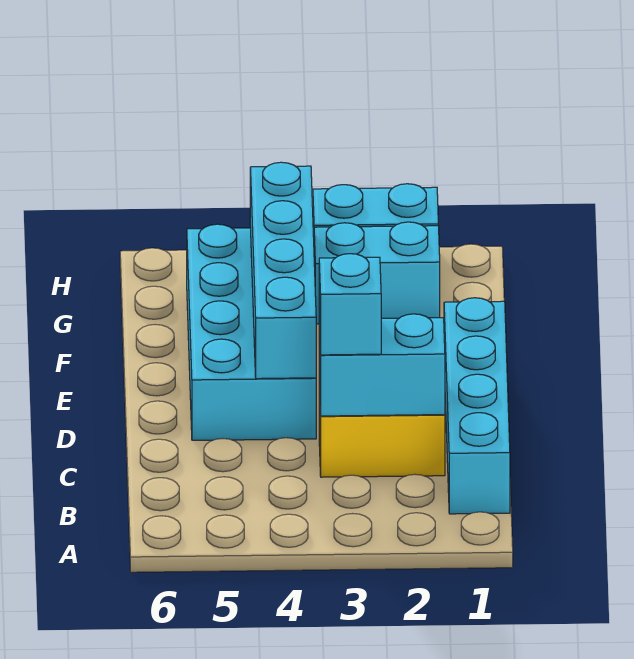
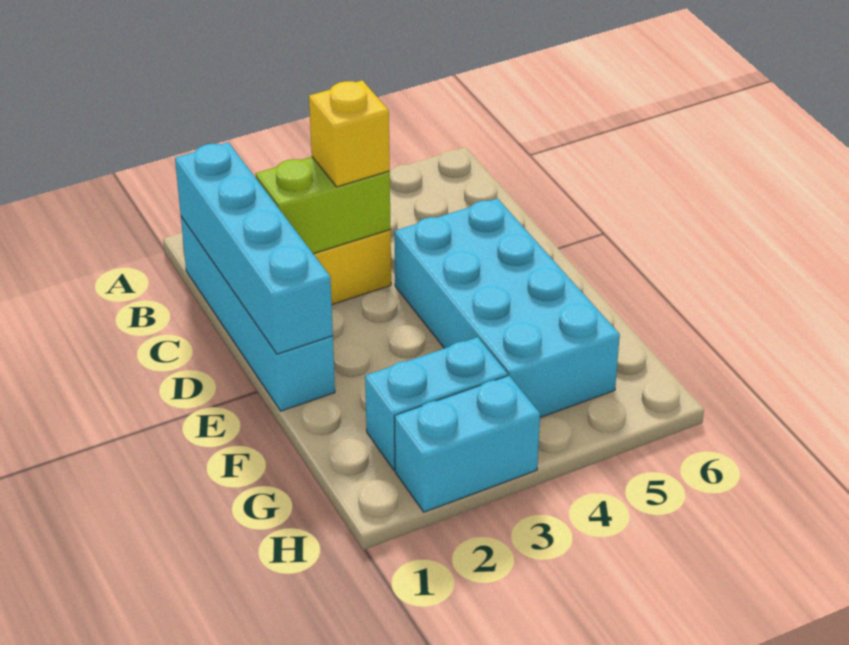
cyan brick C2:C3 level 2 -> lime brick C2:C3 level 2
cyan brick C3 level 3 -> yellow brick C3 level 3
cyan brick D4:G4 level 2 -> cyan brick B1:E1 level 2

